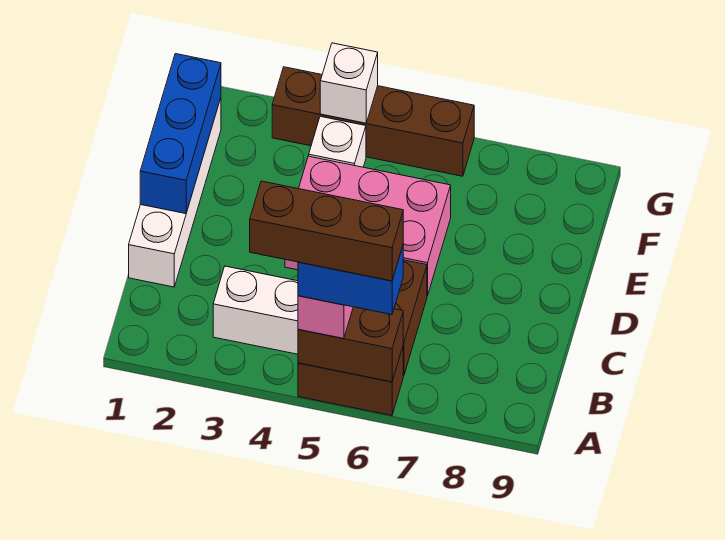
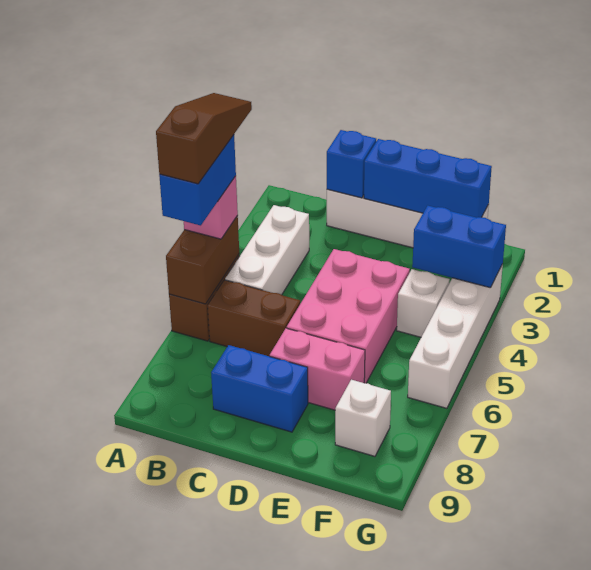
brown brick A4:A6 level 5 -> brown slope A4:A6 level 5 top 6
none -> blue brick C1 level 2
none -> blue brick C8:D8 level 1
none -> pink brick D7:E7 level 1
none -> blue brick F3:G3 level 2
brown brick G3:G6 level 1 -> white brick G3:G6 level 1
white brick G4 level 2 -> white brick F8 level 1

